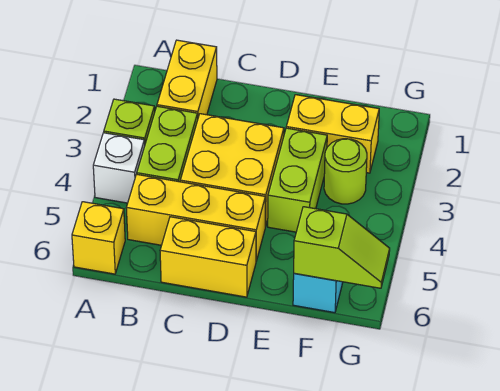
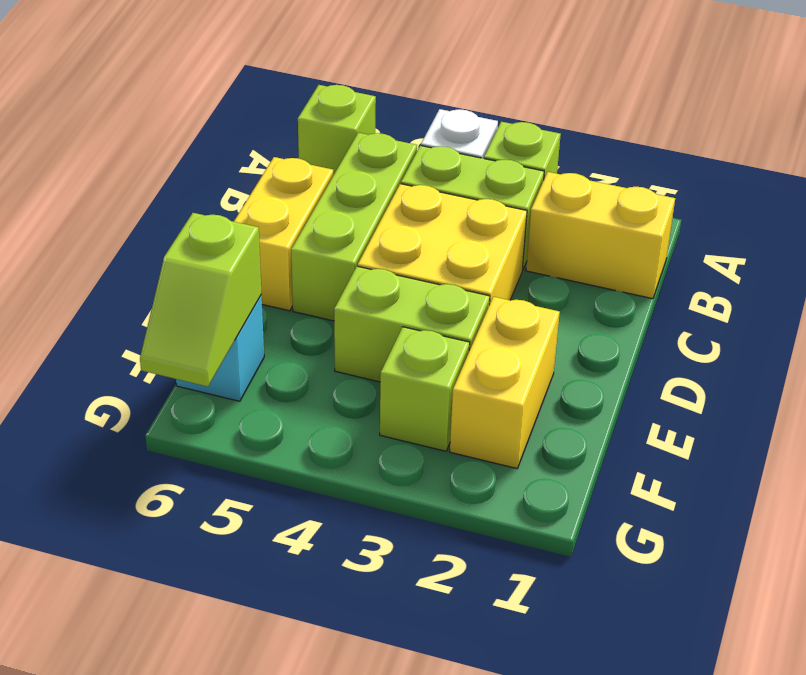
yellow brick A6 level 1 -> lime brick A6 level 1
yellow brick B5:D5 level 1 -> lime brick B5:D5 level 1
lime round brick F3 level 1 -> lime brick F3 level 1

